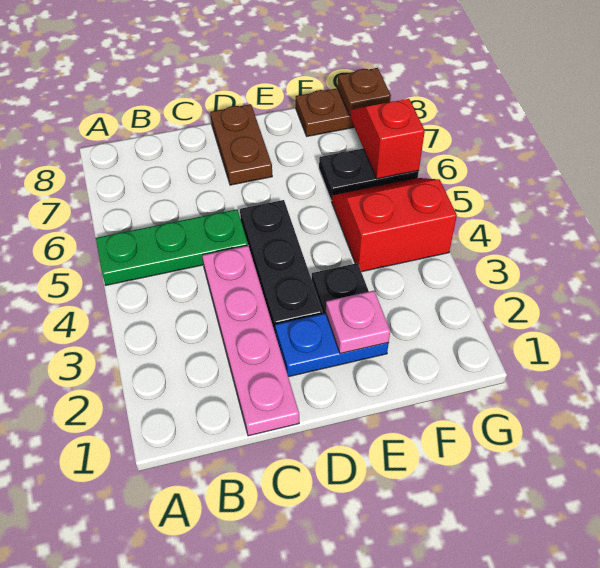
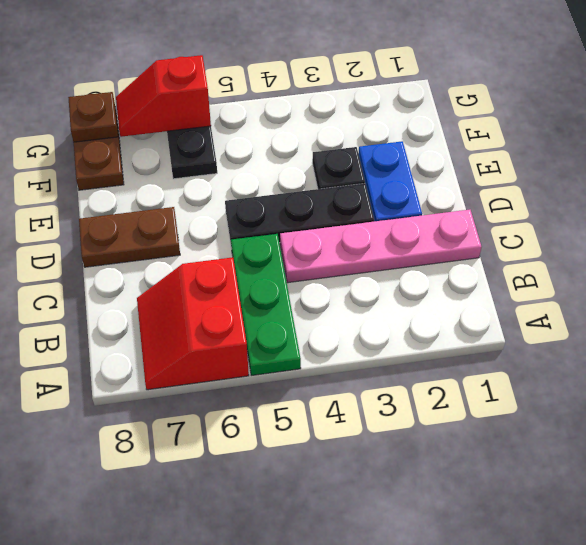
pink plate E2 level 2 -> none
red slope F4:G5 level 1 top 4 -> red slope A6:B7 level 1 top 6

